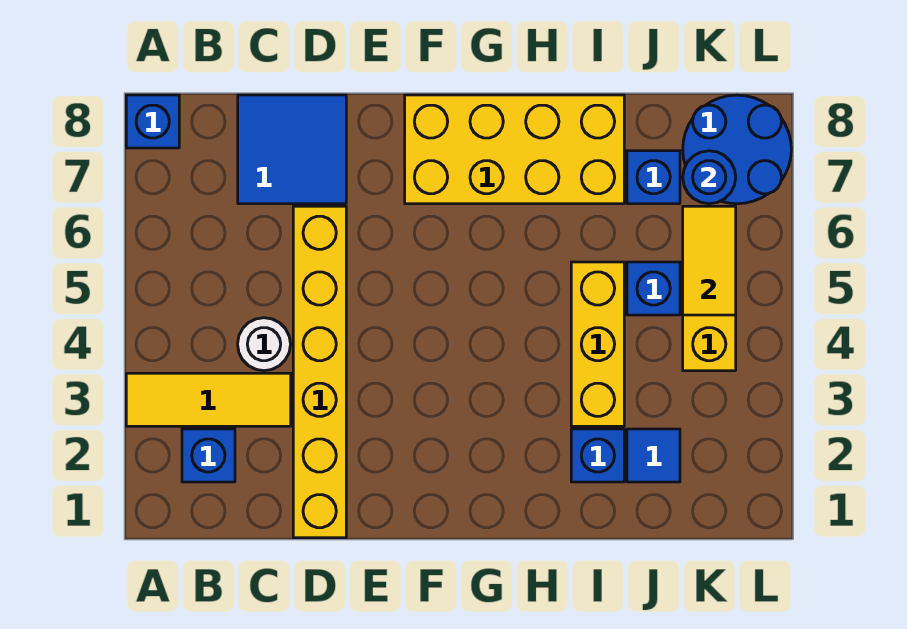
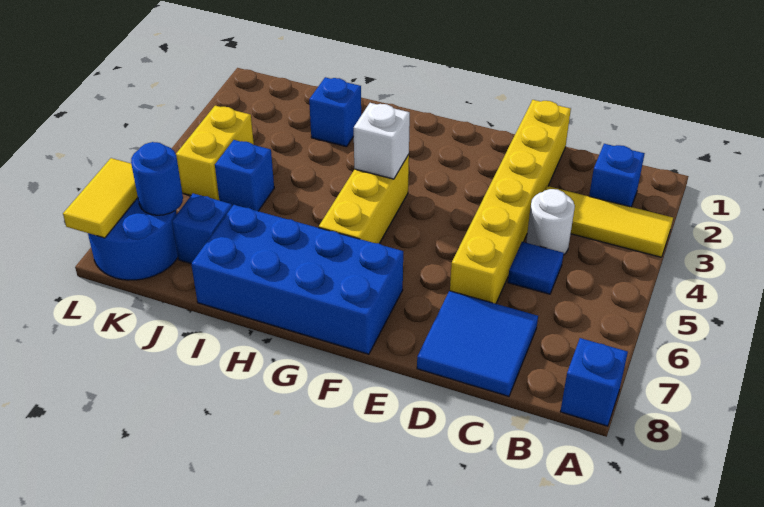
yellow brick F7:I8 level 1 -> blue brick F7:I8 level 1
none -> white brick G4 level 2
yellow brick I3:I5 level 1 -> yellow brick G4:G6 level 1
blue tile J2 level 1 -> blue tile C5 level 1
yellow tile K5:K6 level 2 -> yellow tile L7:L8 level 2

